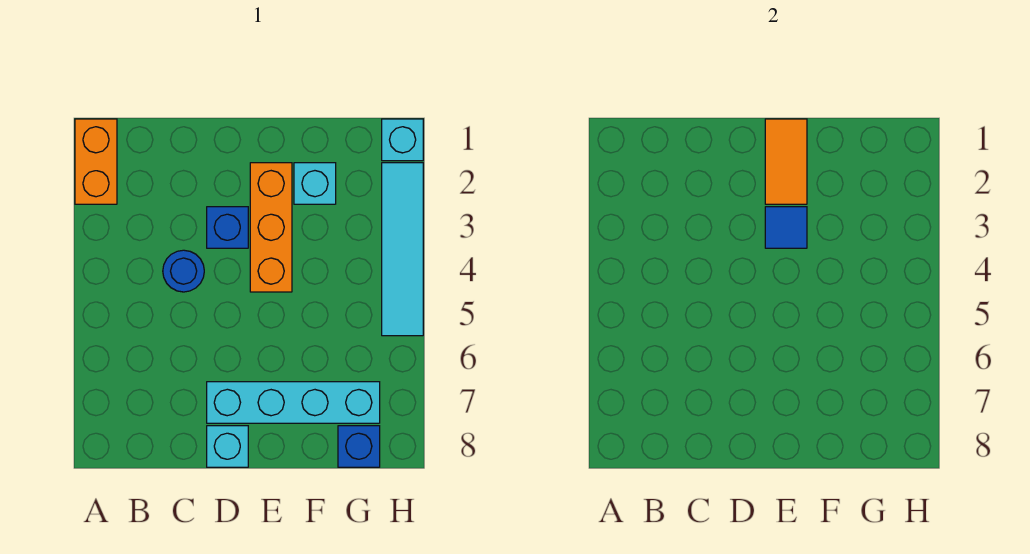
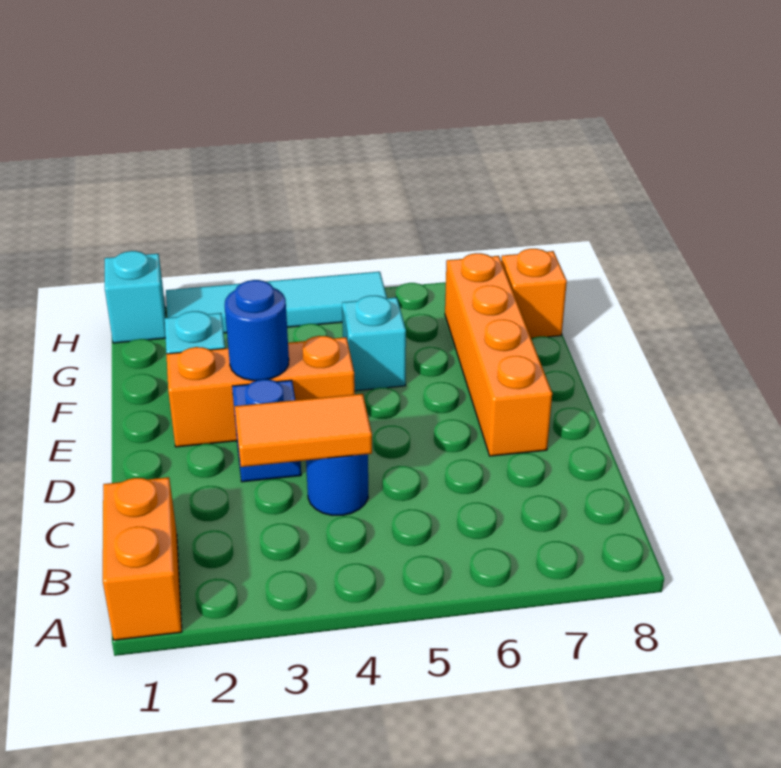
orange brick A1:A2 level 1 -> orange brick A1:B1 level 1
cyan brick D7:G7 level 1 -> orange brick D7:G7 level 1
cyan brick D8 level 1 -> cyan brick F5 level 1
orange tile E1:E2 level 2 -> orange tile C3:C4 level 2
blue tile E3 level 2 -> blue round brick E3 level 2
blue brick G8 level 1 -> orange brick G8 level 1

